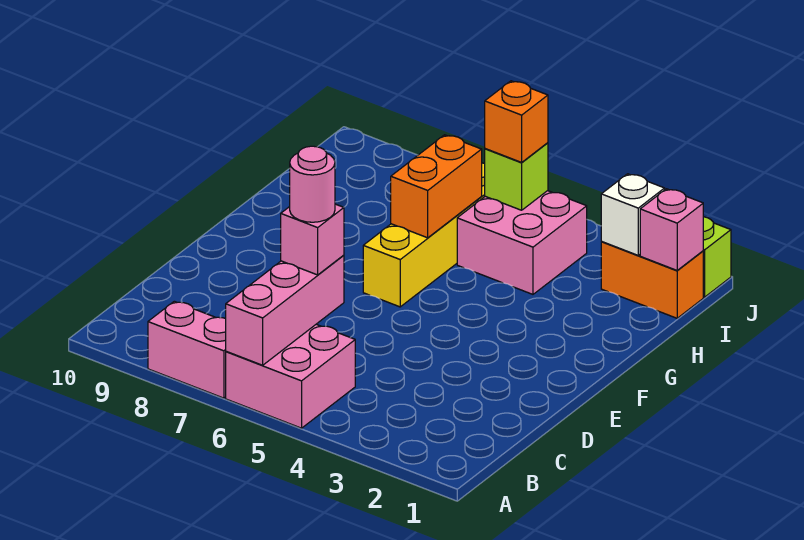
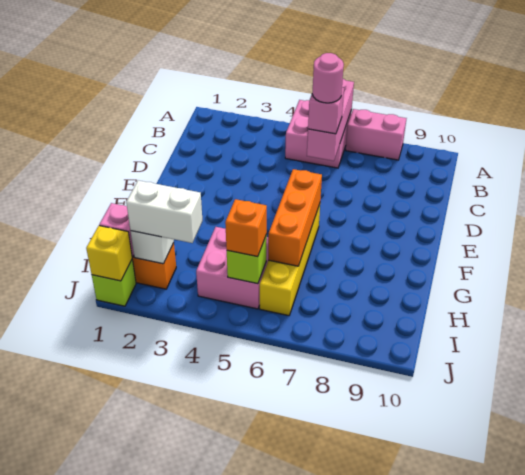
orange brick G6:H6 level 2 -> orange brick F6:H6 level 2
none -> white brick I2:I3 level 3
none -> yellow brick J1 level 2

